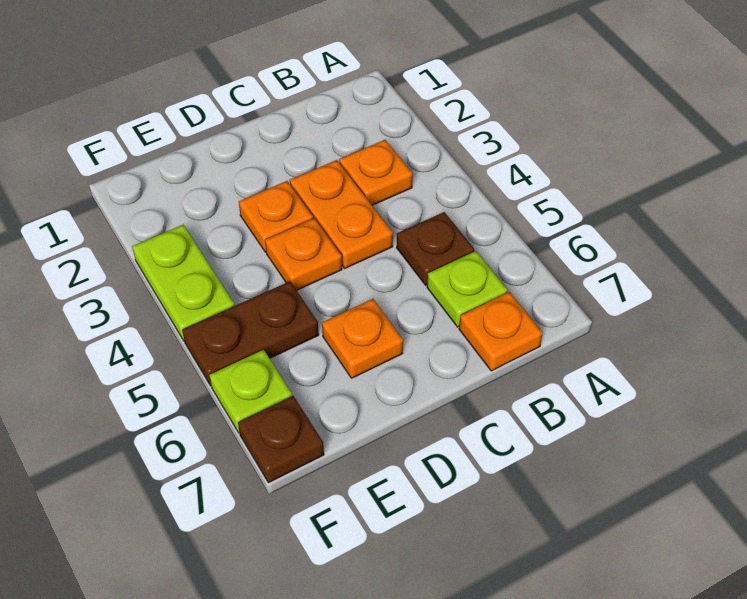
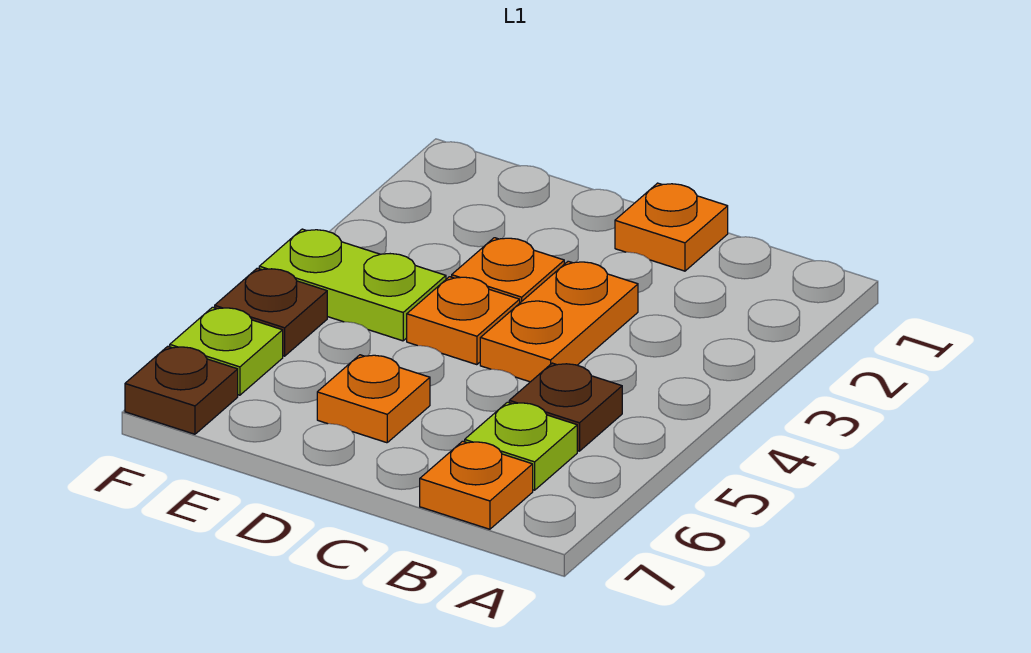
orange plate B3 level 1 -> orange plate C1 level 1
brown plate E5:F5 level 1 -> brown plate F5 level 1
lime plate F3:F4 level 1 -> lime plate E4:F4 level 1

